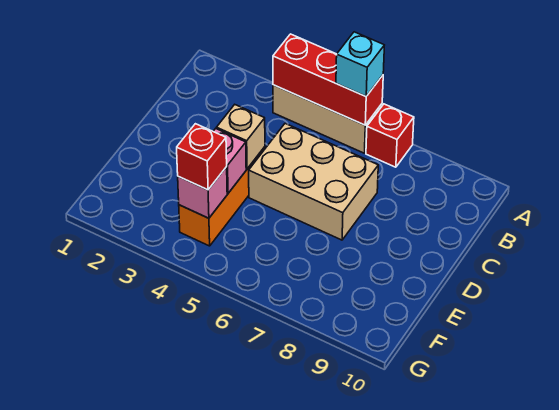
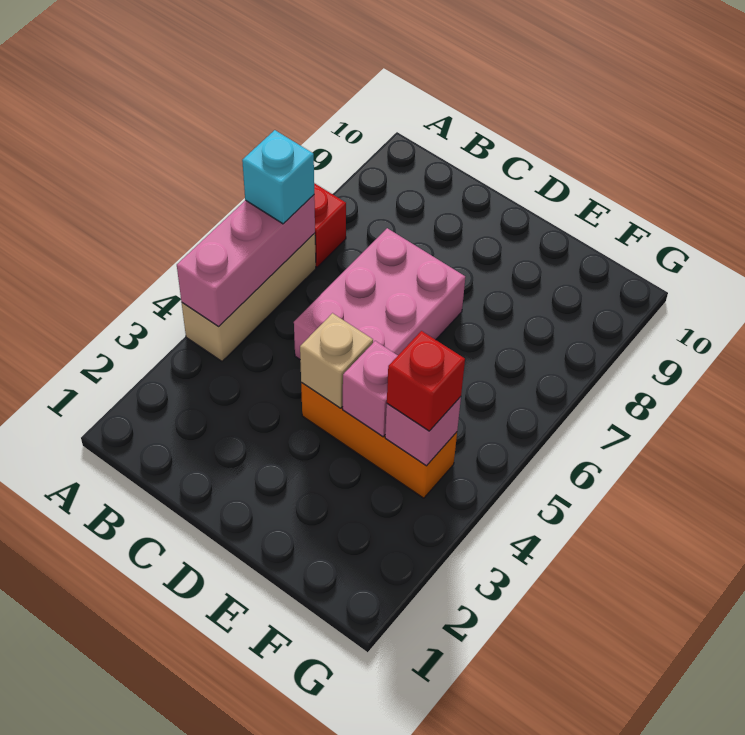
red brick A4:A6 level 2 -> pink brick A4:A6 level 2
tan brick C5:D7 level 1 -> pink brick C5:D7 level 1

